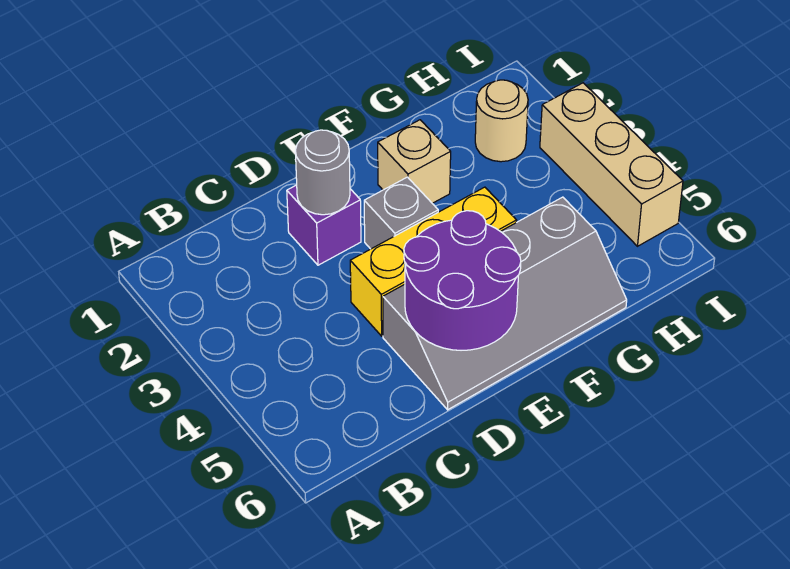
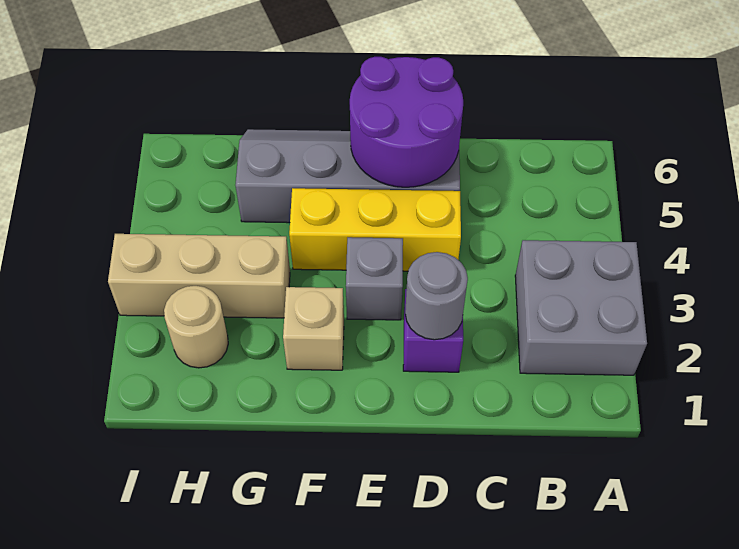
none -> grey brick A2:B3 level 1
tan brick I3:I5 level 1 -> tan brick G3:I3 level 1

